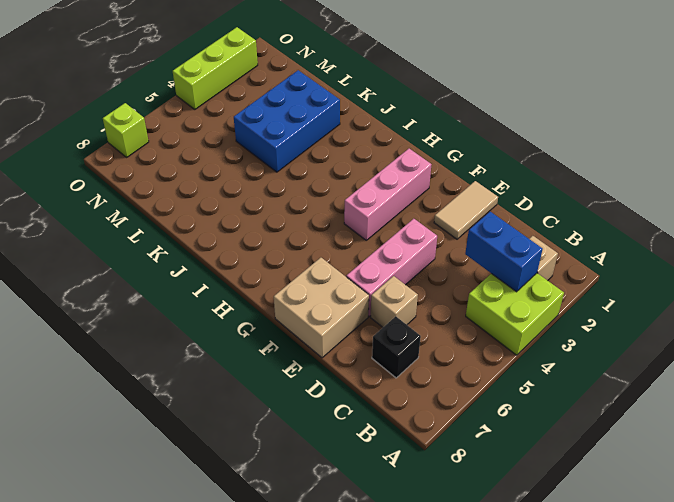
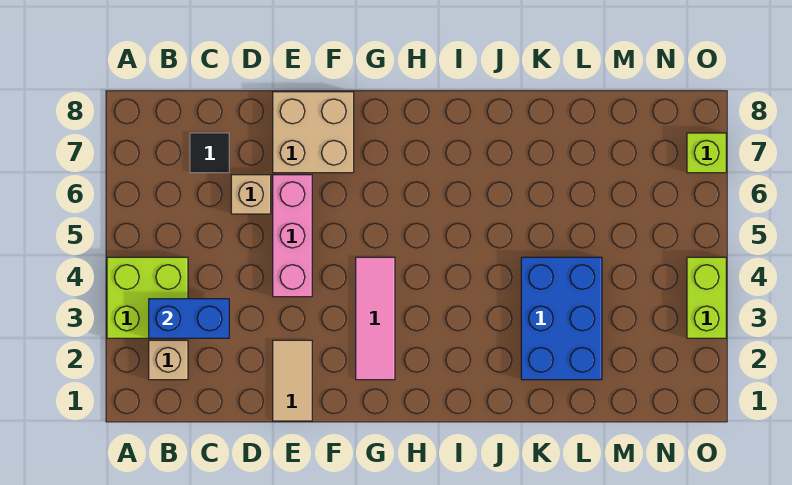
black brick C7 level 1 -> black tile C7 level 1
pink brick G2:G4 level 1 -> pink tile G2:G4 level 1
lime brick O2:O4 level 1 -> lime brick O3:O4 level 1

